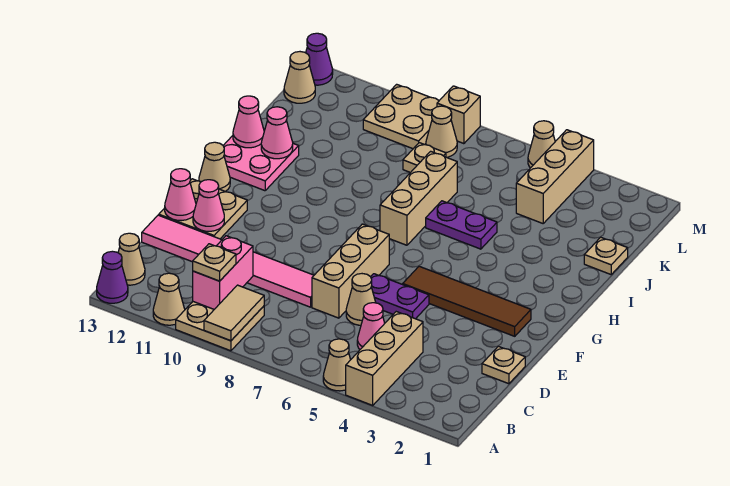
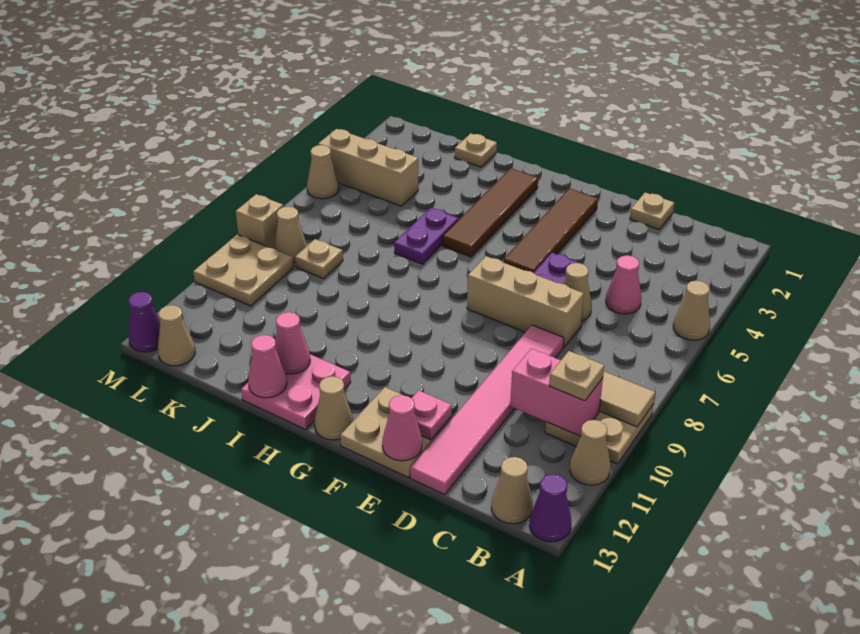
tan brick A4:C4 level 1 -> none
pink cone E12 level 2 -> pink plate E12 level 2
none -> brown tile H2:H5 level 1
tan brick H7:J7 level 1 -> none

